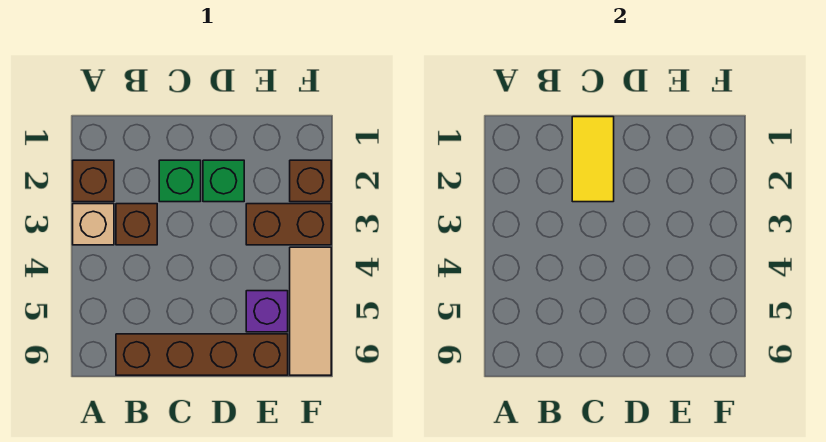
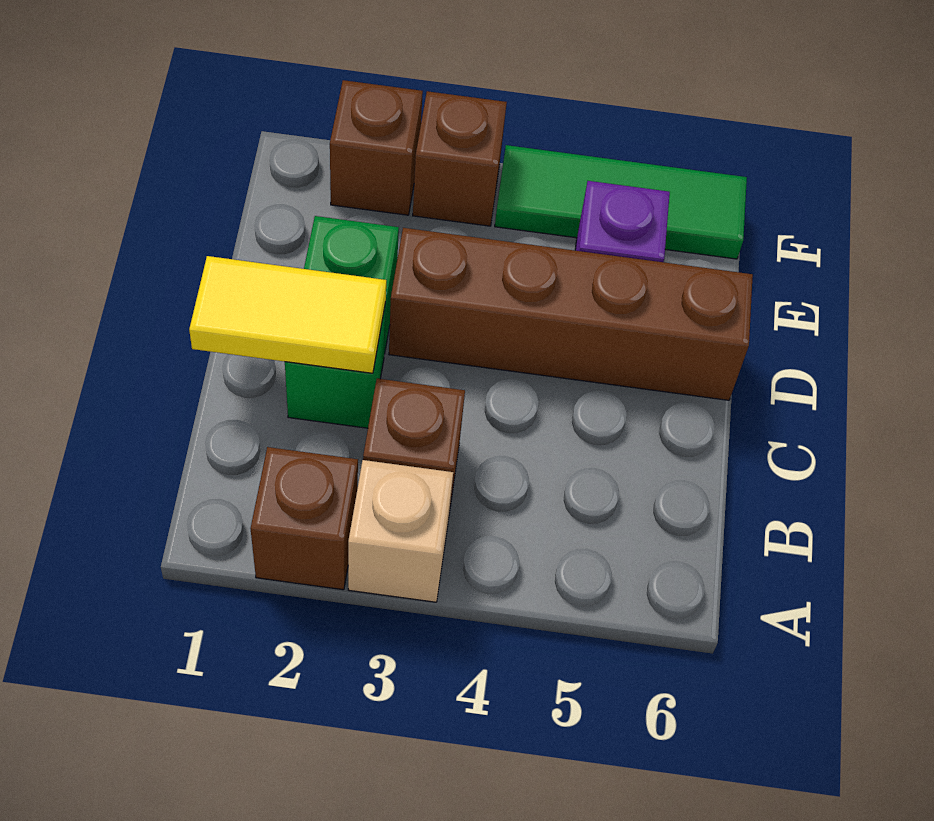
brown brick B6:E6 level 1 -> brown brick D3:D6 level 1
brown brick E3:F3 level 1 -> brown brick F3 level 1
tan tile F4:F6 level 1 -> green tile F4:F6 level 1

